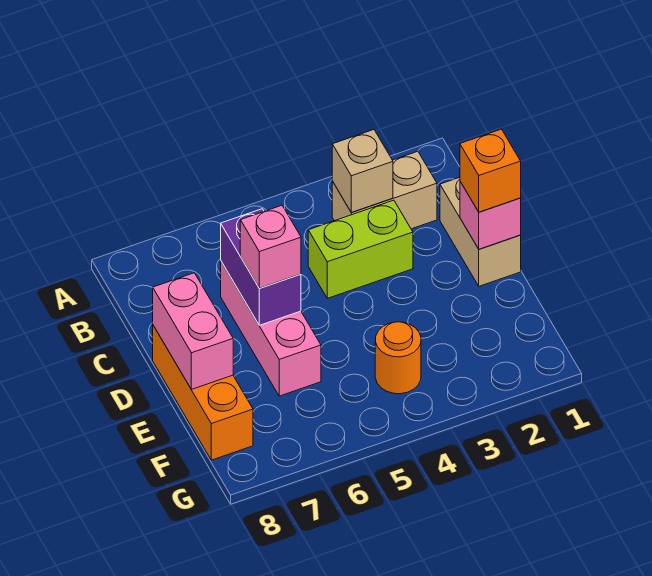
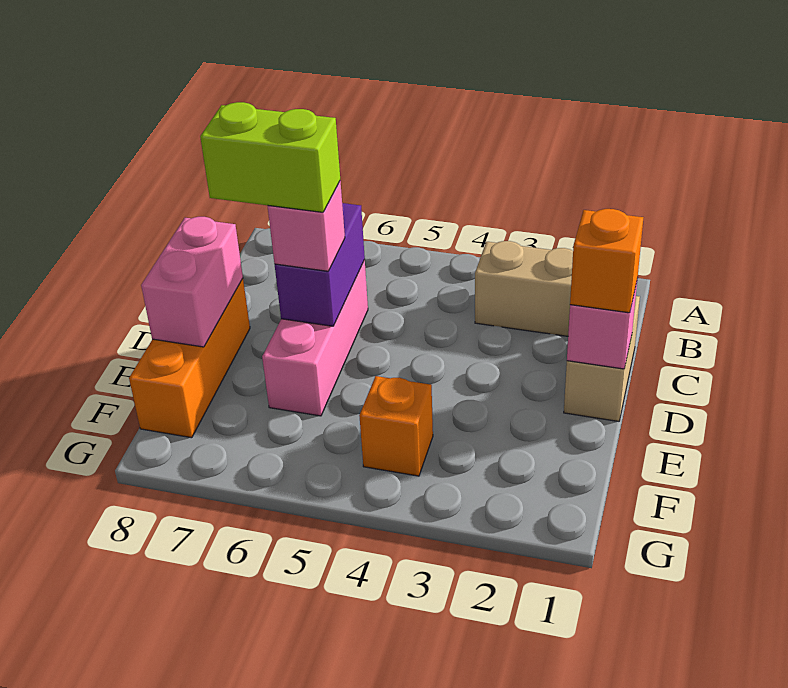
tan brick B3 level 2 -> none
lime brick C3:C4 level 1 -> lime brick D6:D7 level 4
orange round brick F4 level 1 -> orange brick F4 level 1

